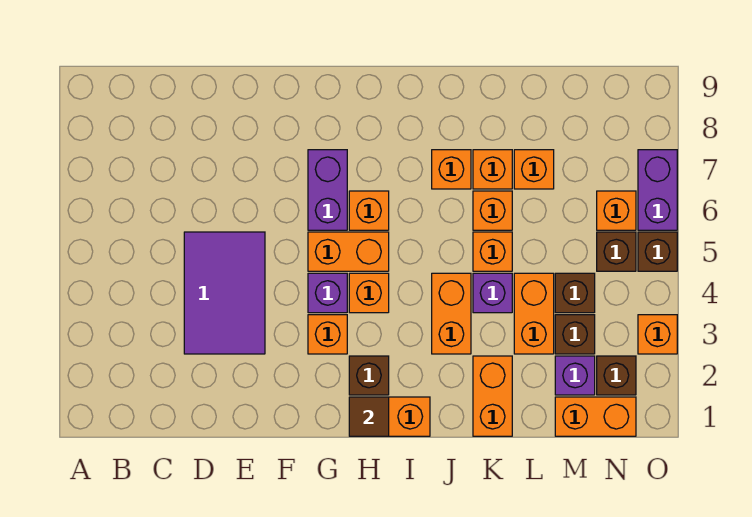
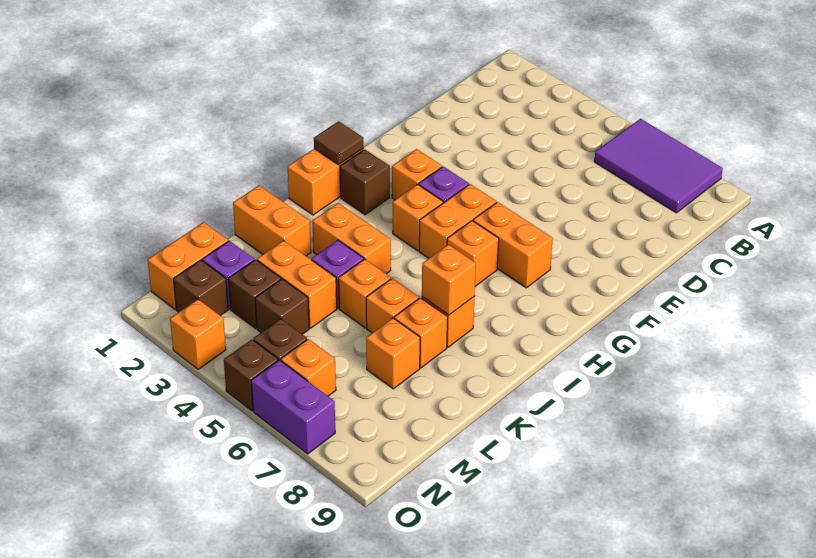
purple tile D3:E5 level 1 -> purple tile A6:B8 level 1
purple brick G6:G7 level 1 -> orange brick G6:G7 level 1
none -> orange brick J7 level 2

